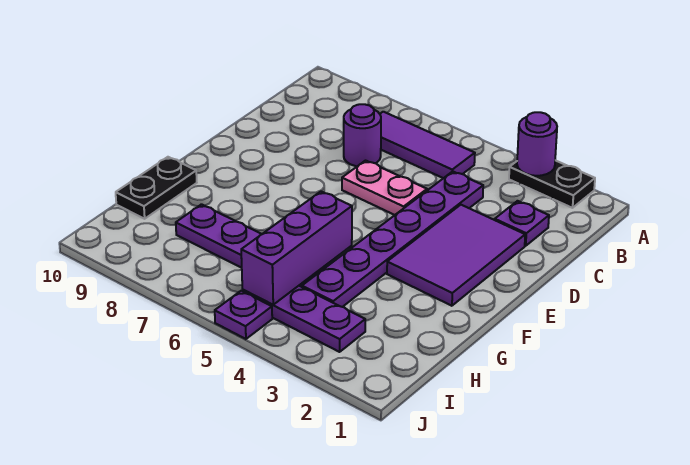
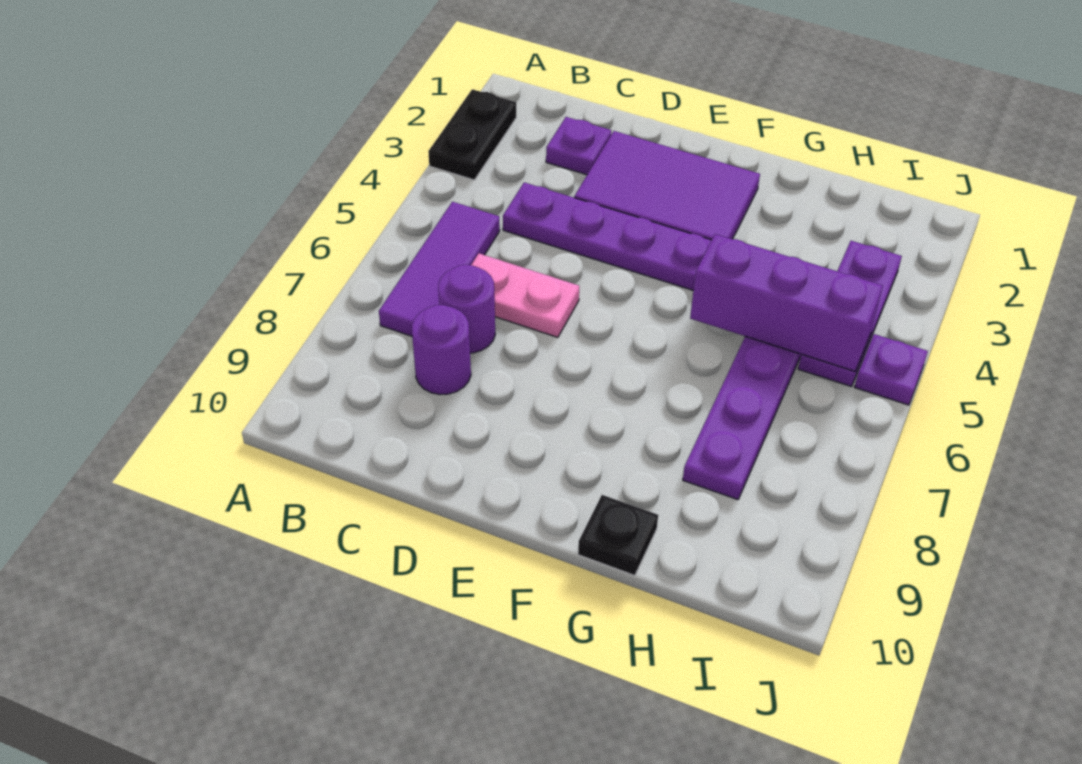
purple round brick A3 level 2 -> purple round brick C8 level 1
pink plate D5:D6 level 1 -> pink plate C6:D6 level 1
black plate G10:H10 level 1 -> black plate G10 level 1

